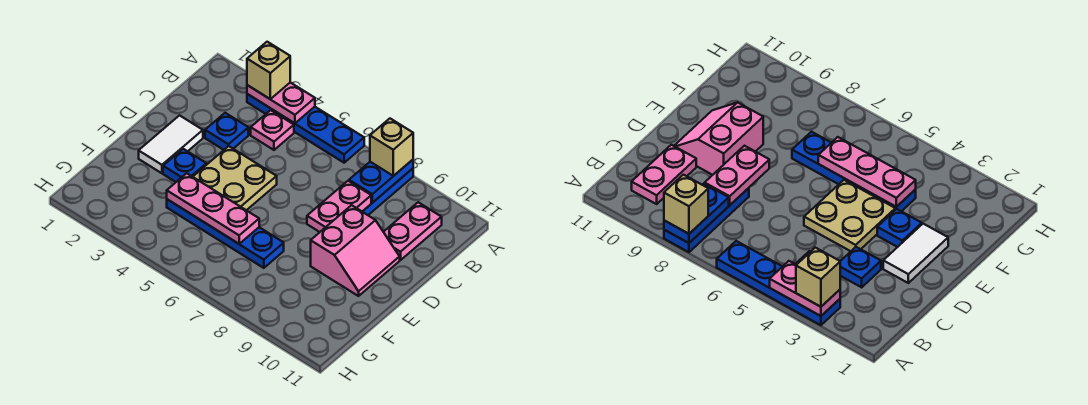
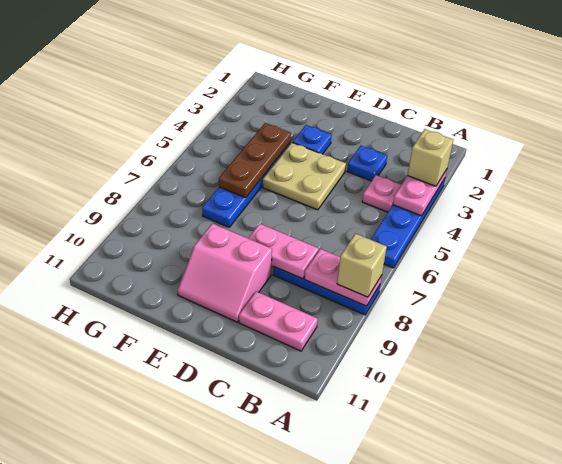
blue plate A8:B8 level 2 -> pink plate A8:B8 level 2
white tile D2:E2 level 1 -> none
pink plate F4:F6 level 2 -> brown plate F4:F6 level 2

